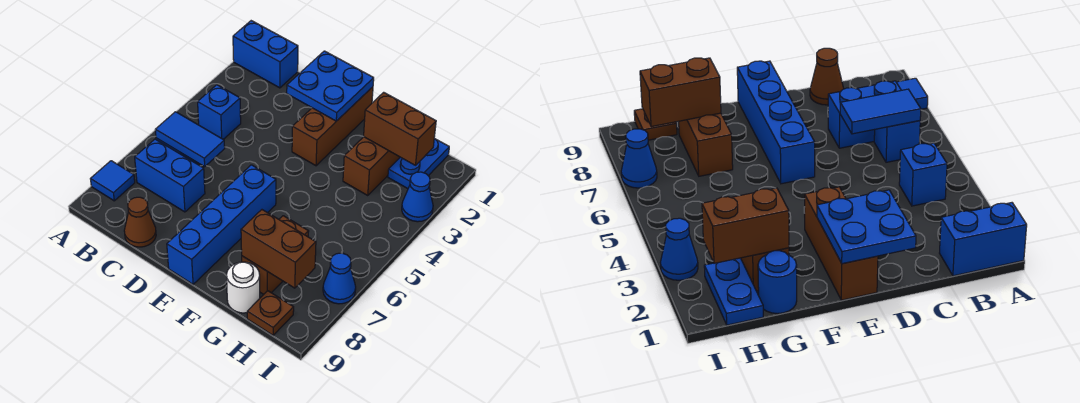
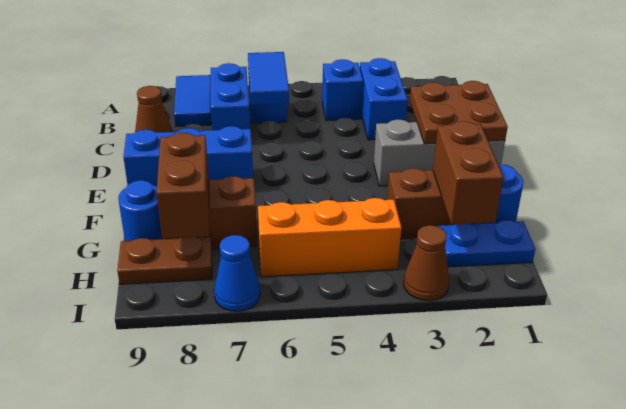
blue brick A1:B1 level 1 -> blue brick B3:C3 level 1
blue tile A8 level 1 -> blue tile A8:B8 level 1
blue plate D1:E2 level 2 -> brown plate D1:E2 level 2
brown brick E1:E3 level 1 -> grey brick E1:E3 level 1
blue brick E6:E9 level 1 -> blue brick E7:E9 level 1
white round brick G9 level 1 -> blue round brick G9 level 1
none -> orange brick H4:H6 level 1
brown plate H9 level 1 -> brown plate H8:H9 level 1
blue cone I3 level 1 -> brown cone I3 level 1

